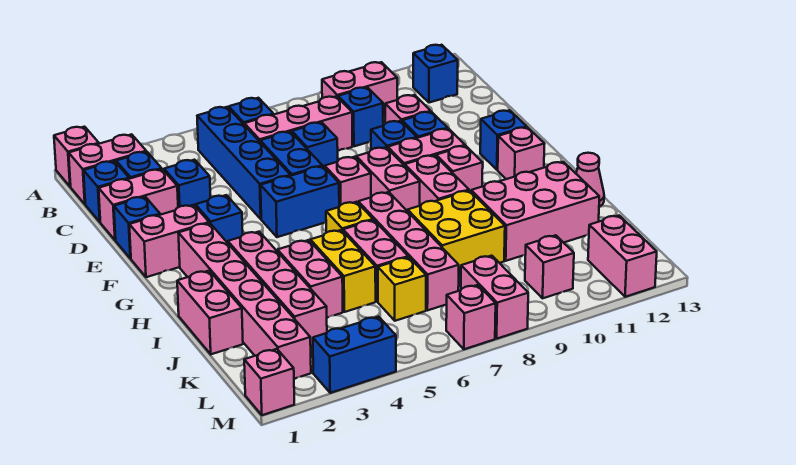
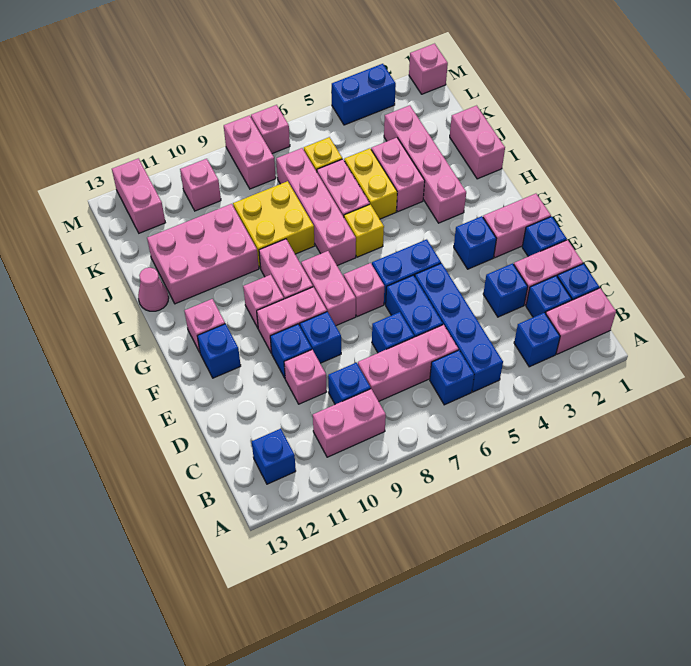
pink brick A1 level 1 -> none
none -> blue brick B3 level 1
pink brick G2:L2 level 1 -> none

